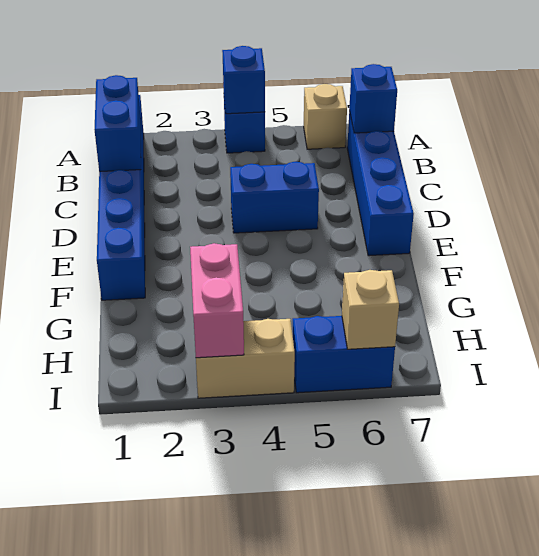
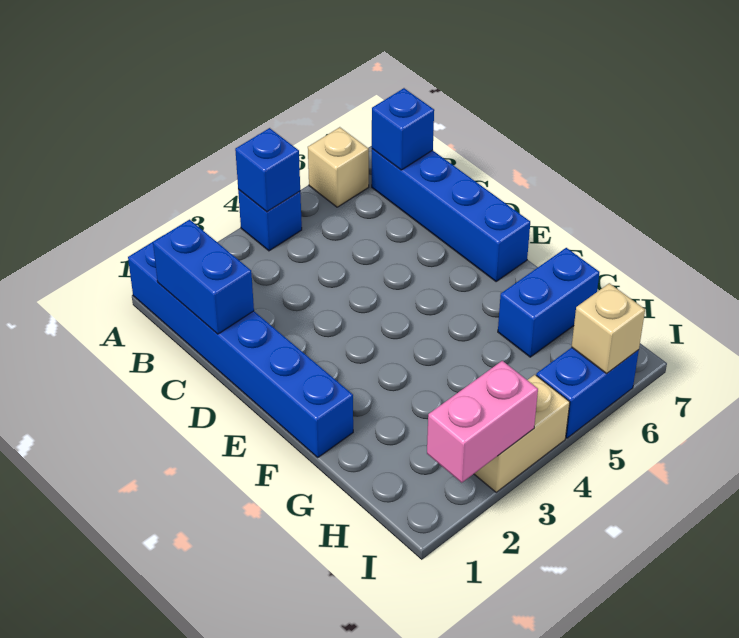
blue brick D4:D5 level 1 -> blue brick G6:G7 level 1
pink brick H3:I3 level 2 -> pink brick I2:I3 level 2

